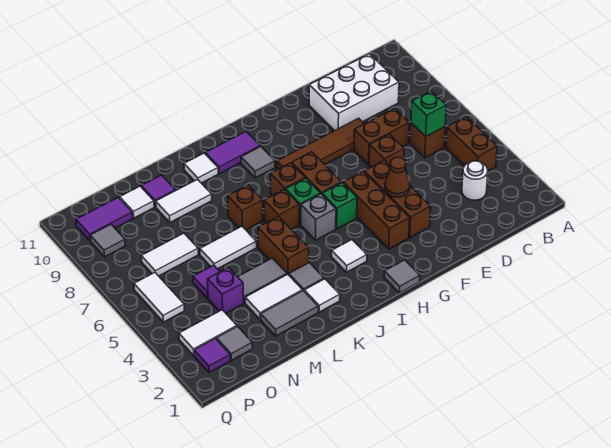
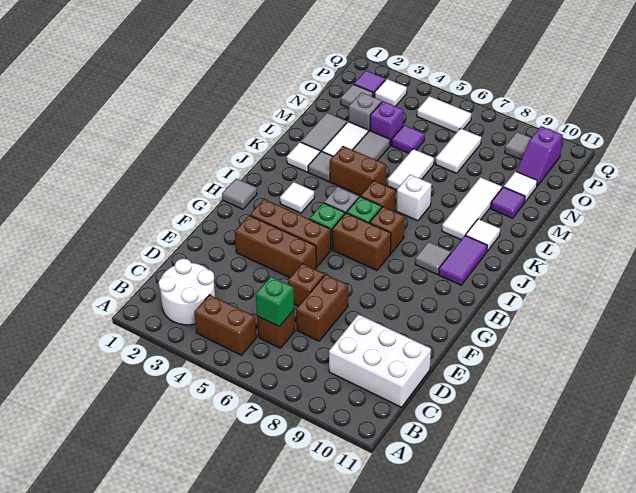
white round brick C3 level 1 -> white round brick B2:C3 level 1
white brick C9:E10 level 1 -> white brick C9:D11 level 1
brown tile E8:H8 level 1 -> none
brown cone F4 level 2 -> none
brown brick K7 level 1 -> white brick K7 level 1
white tile L9:M9 level 1 -> white tile K9:M9 level 1
none -> grey brick N3 level 1
white tile O3:P3 level 1 -> white tile P3 level 1
purple tile O10:P10 level 1 -> purple slope O10:P10 level 1 top P

